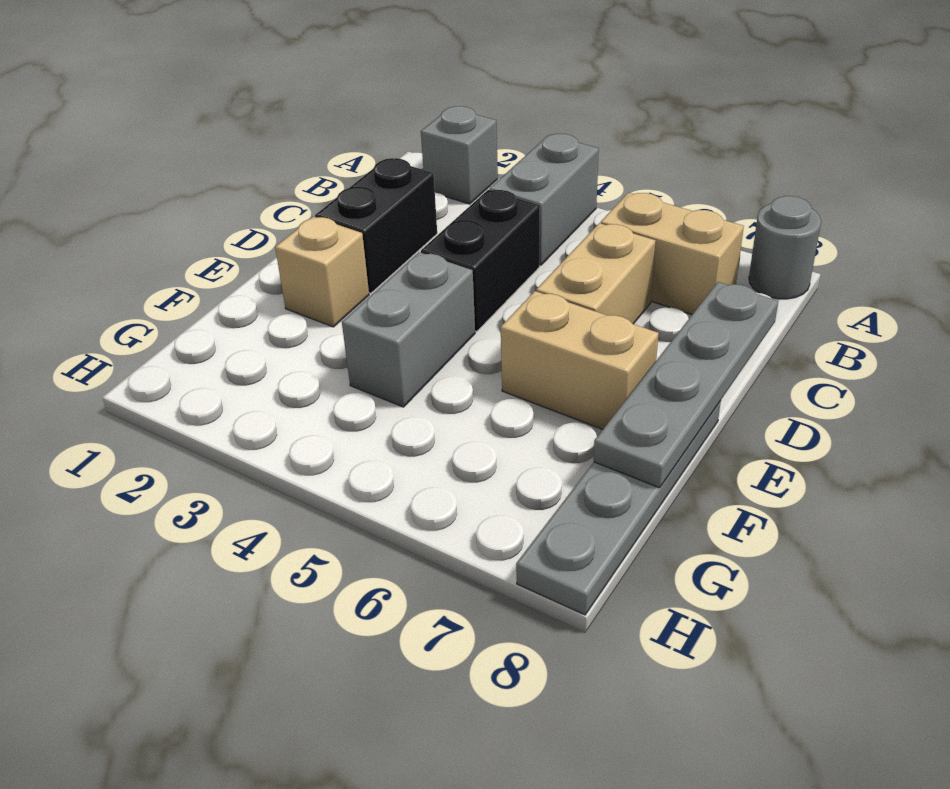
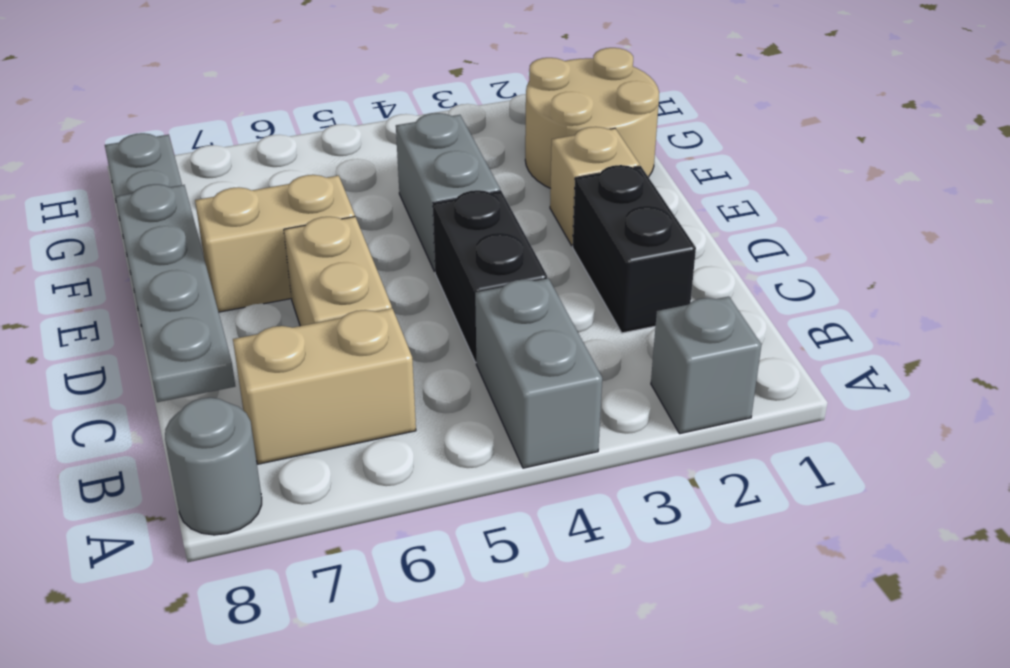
none -> tan round brick F1:G2 level 1

